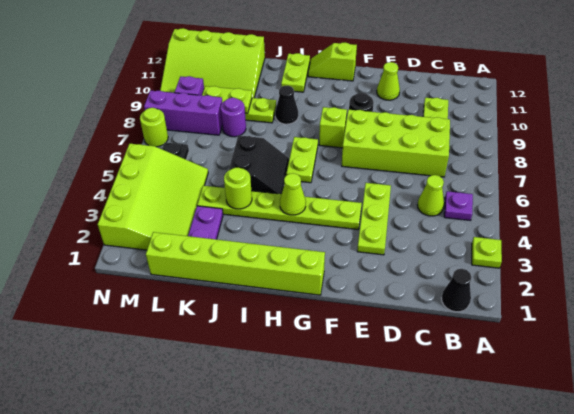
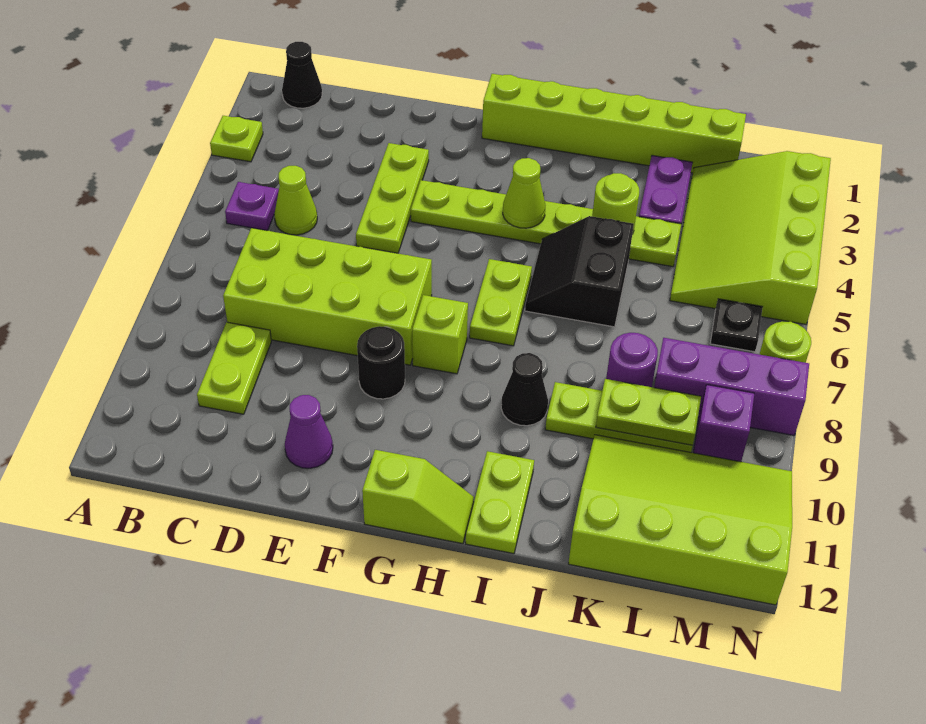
lime cone E11 level 1 -> purple cone E11 level 1

